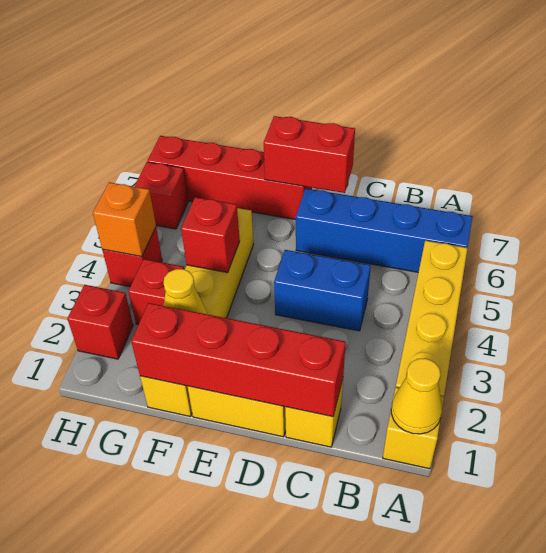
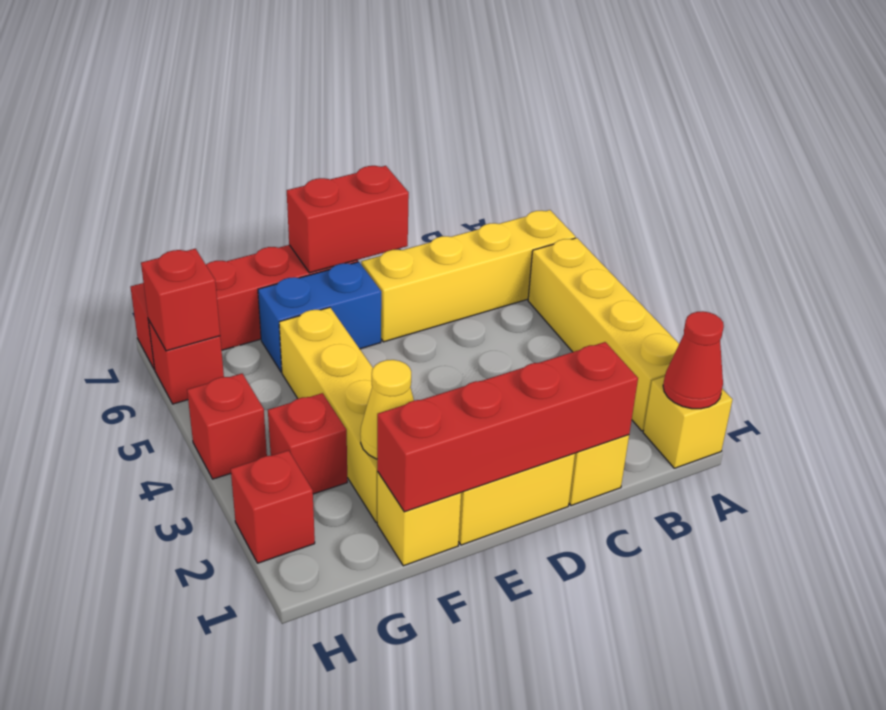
yellow cone A1 level 2 -> red cone A1 level 2
blue brick A6:D6 level 1 -> yellow brick A6:D6 level 1
blue brick C4:D4 level 1 -> blue brick E6:F6 level 1
red brick F4 level 2 -> red brick H6 level 2
orange brick H4 level 2 -> none

